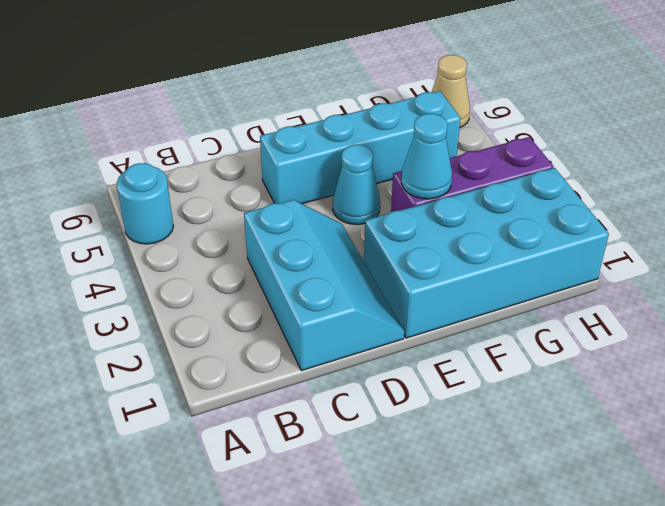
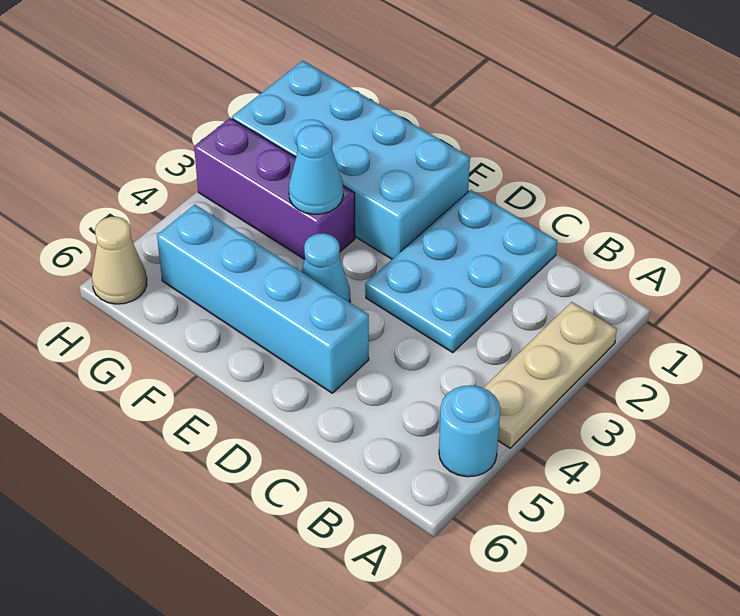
none -> tan plate A2:A4 level 1
cyan slope C1:D3 level 1 top C -> cyan plate C1:D3 level 1

